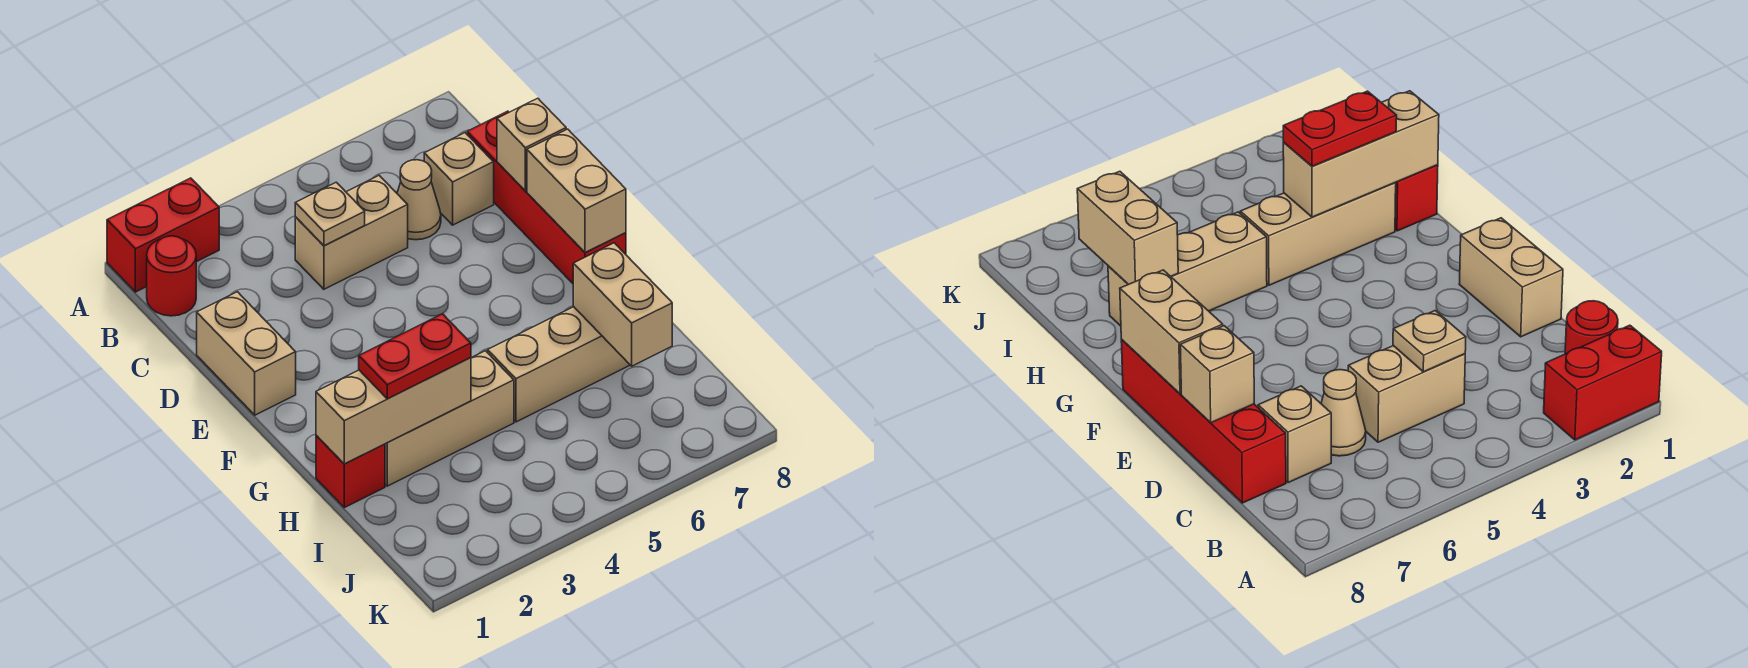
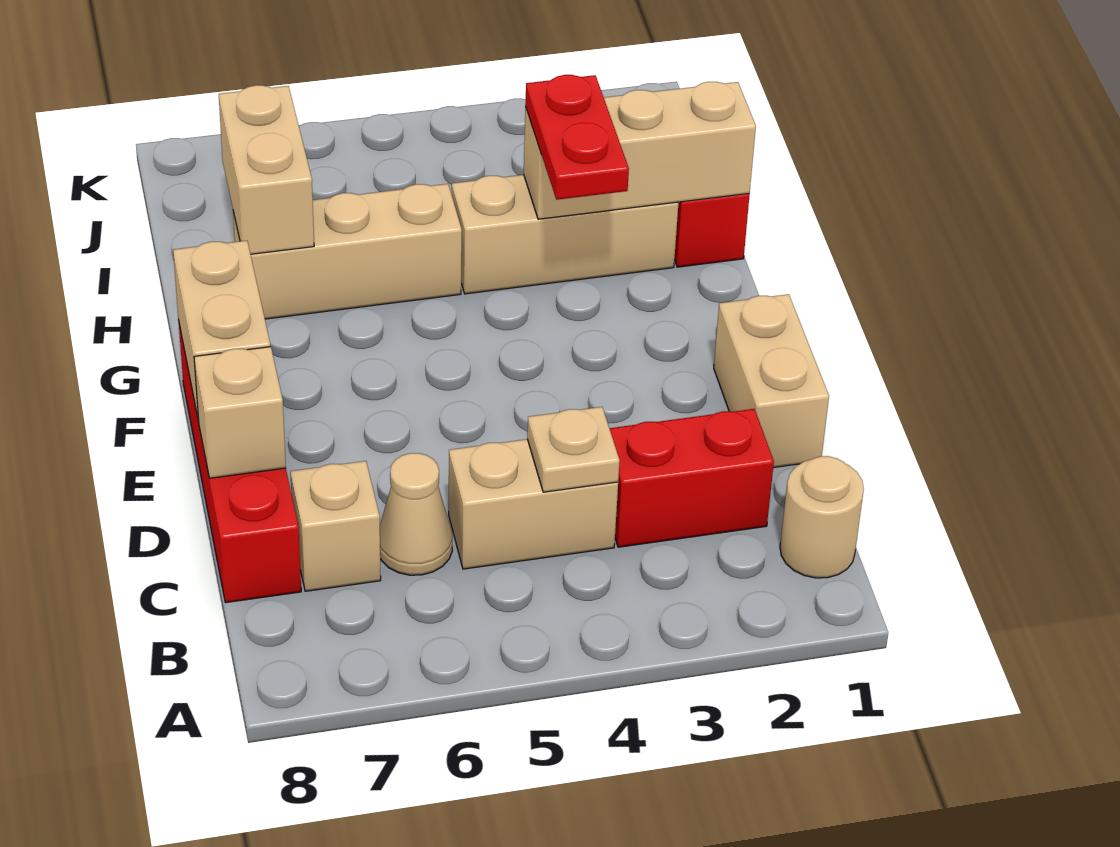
red brick A1:A2 level 1 -> red brick C2:C3 level 1
red round brick B1 level 1 -> tan round brick B1 level 1
red plate H2:H3 level 3 -> red plate G3:H3 level 3

